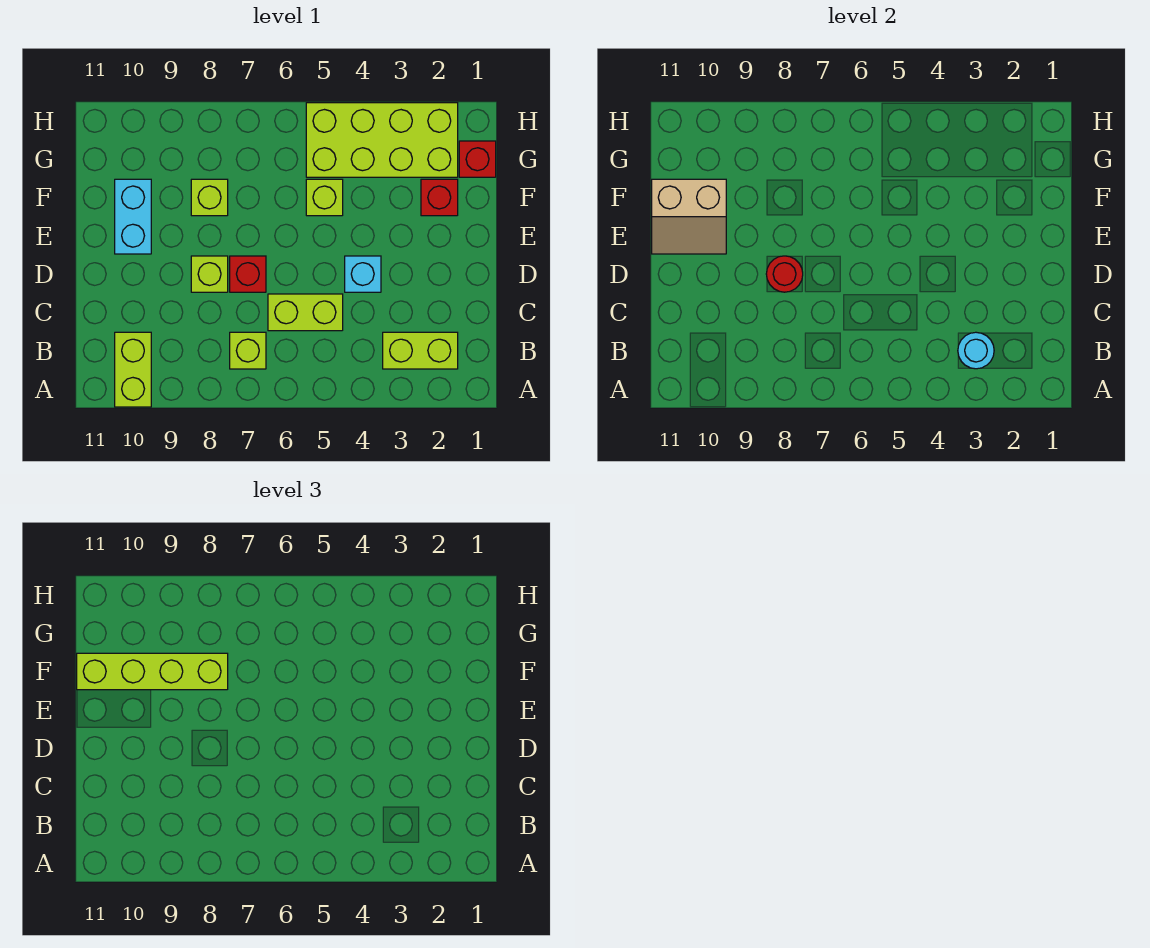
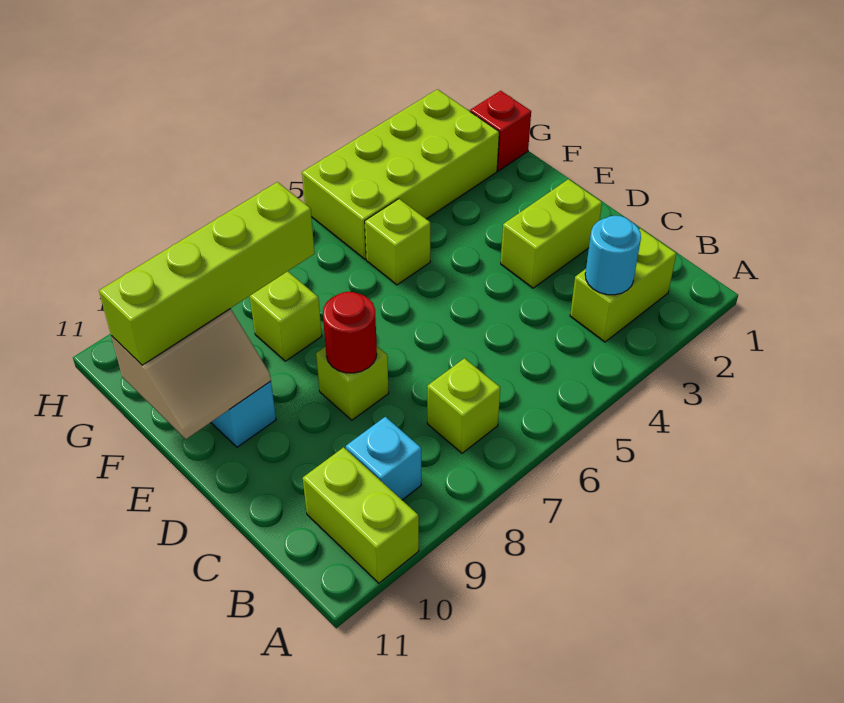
lime brick C5:C6 level 1 -> lime brick D2:D3 level 1
cyan brick D4 level 1 -> cyan brick B9 level 1
red brick D7 level 1 -> none
red brick F2 level 1 -> none

